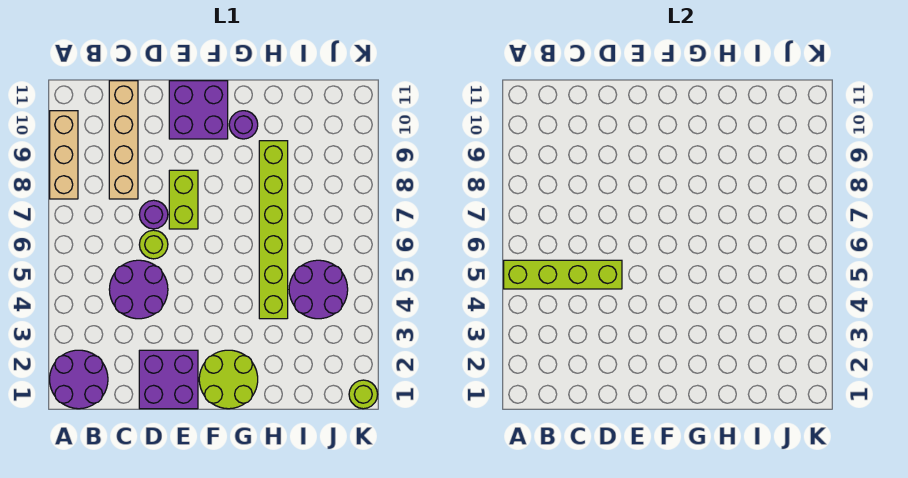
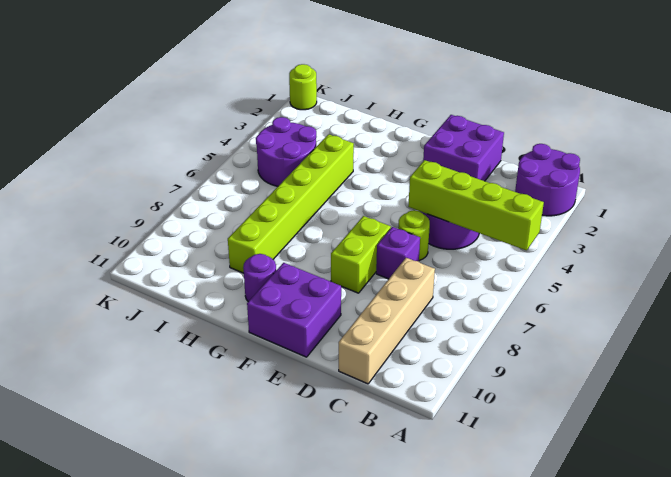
tan brick A8:A10 level 1 -> none
purple round brick D7 level 1 -> purple brick D7 level 1
lime round brick F1:G2 level 1 -> none

